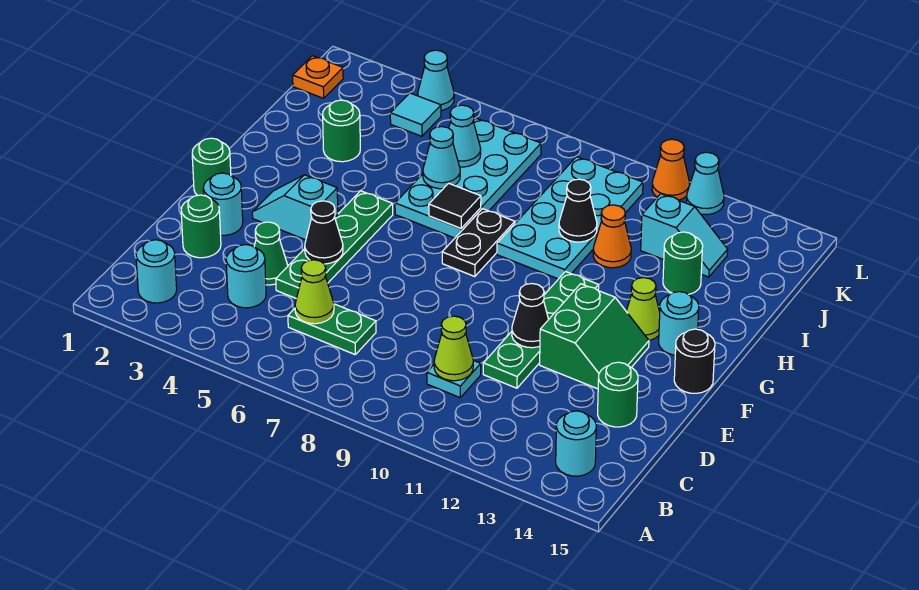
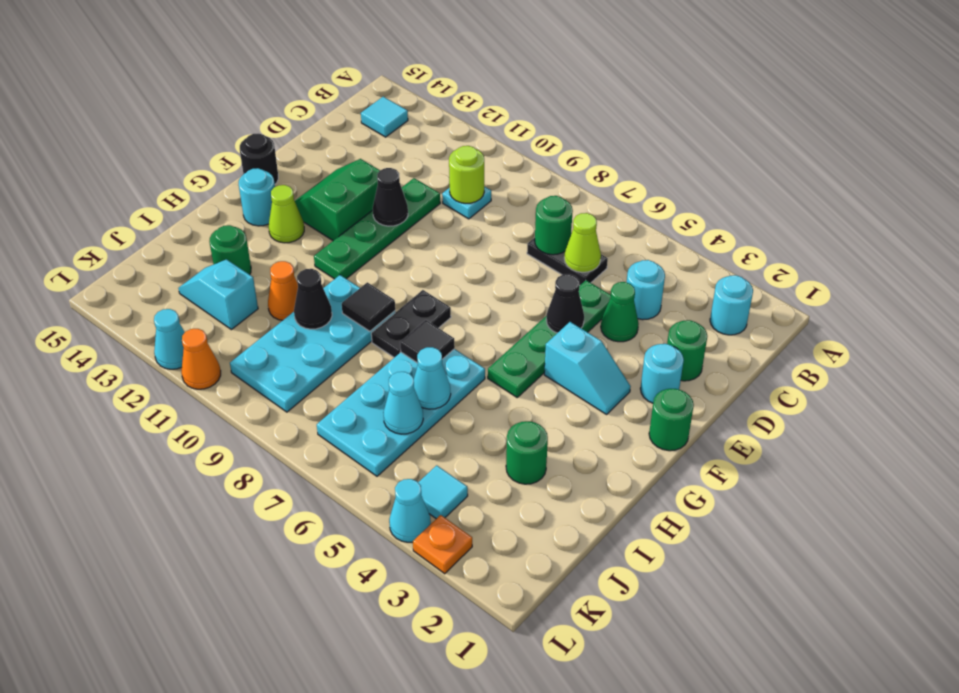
cyan round brick B14 level 1 -> cyan tile B14 level 1
green plate C6:C7 level 1 -> black plate C6:C7 level 1
lime cone C10 level 2 -> lime round brick C10 level 2
green round brick D14 level 1 -> green round brick C7 level 2
none -> black tile H9 level 2
orange plate K1 level 1 -> orange plate L3 level 1

